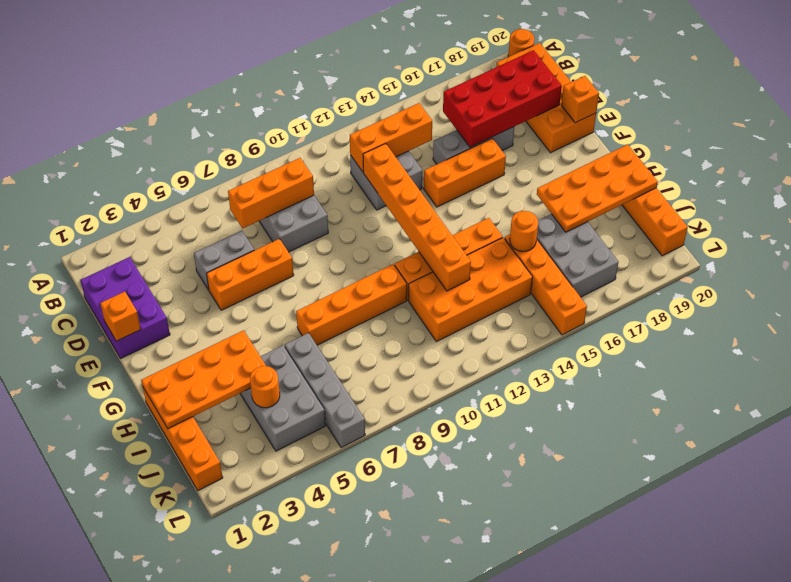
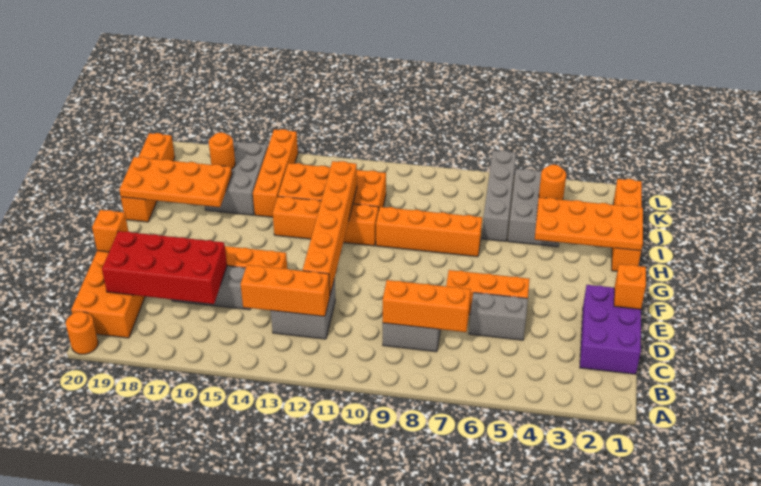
orange round brick I15 level 2 -> orange round brick J17 level 2

